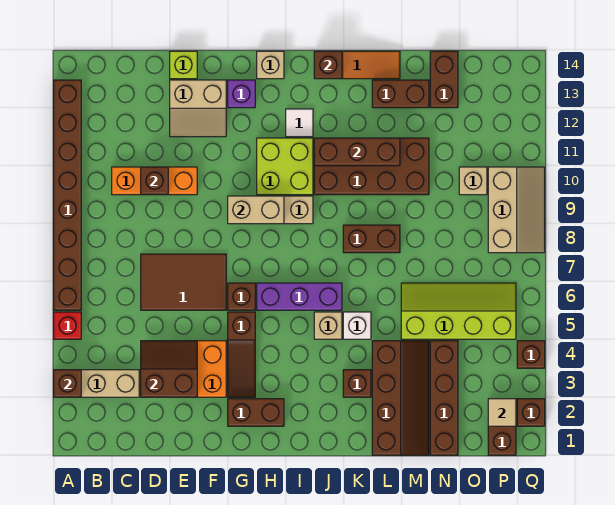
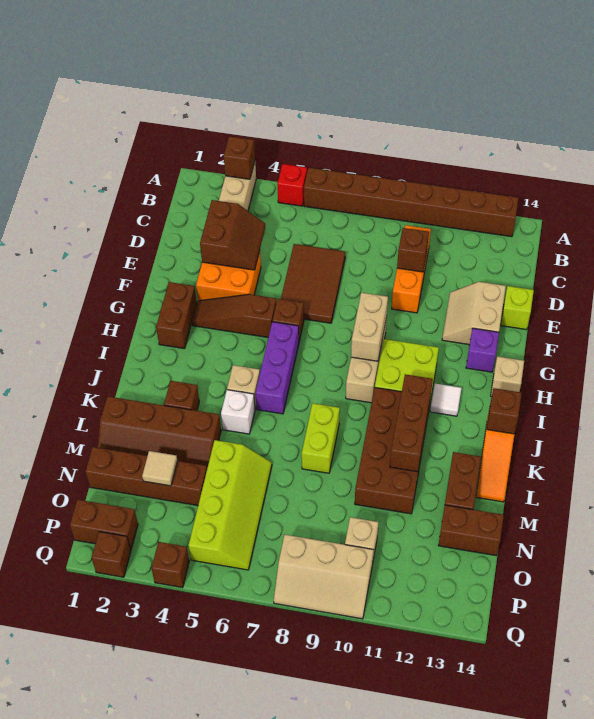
brown brick K8:L8 level 1 -> lime brick K8:L8 level 1
tan tile P2 level 2 -> tan tile N3 level 2

